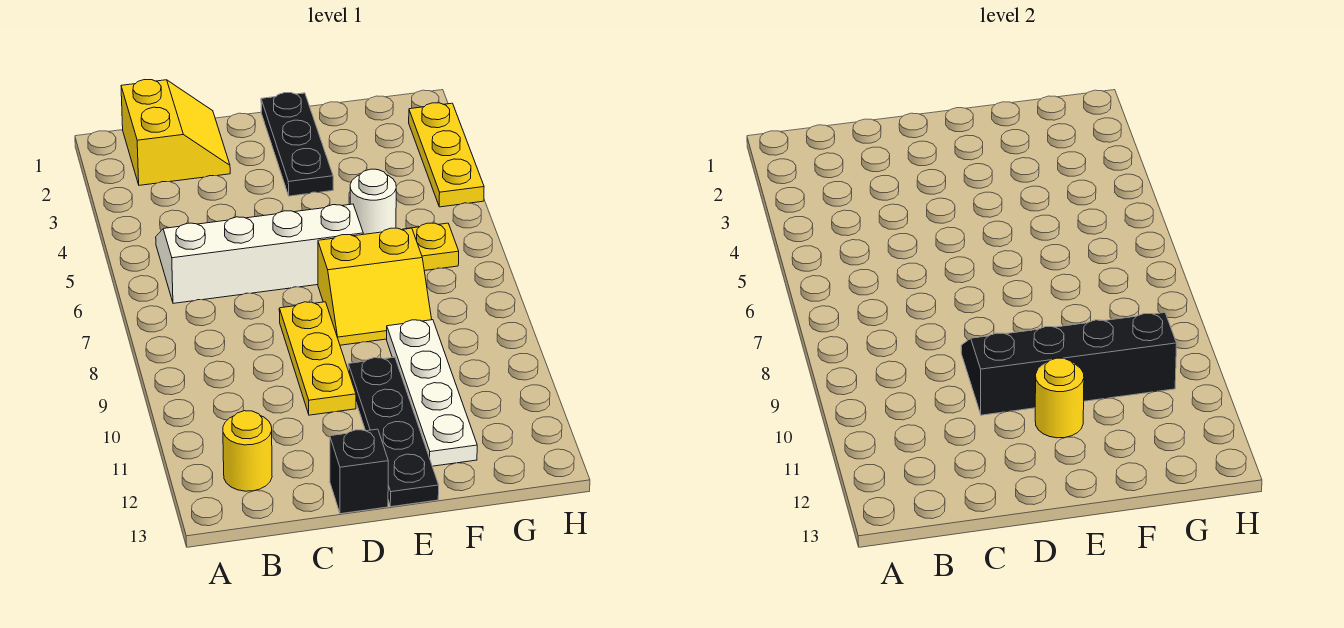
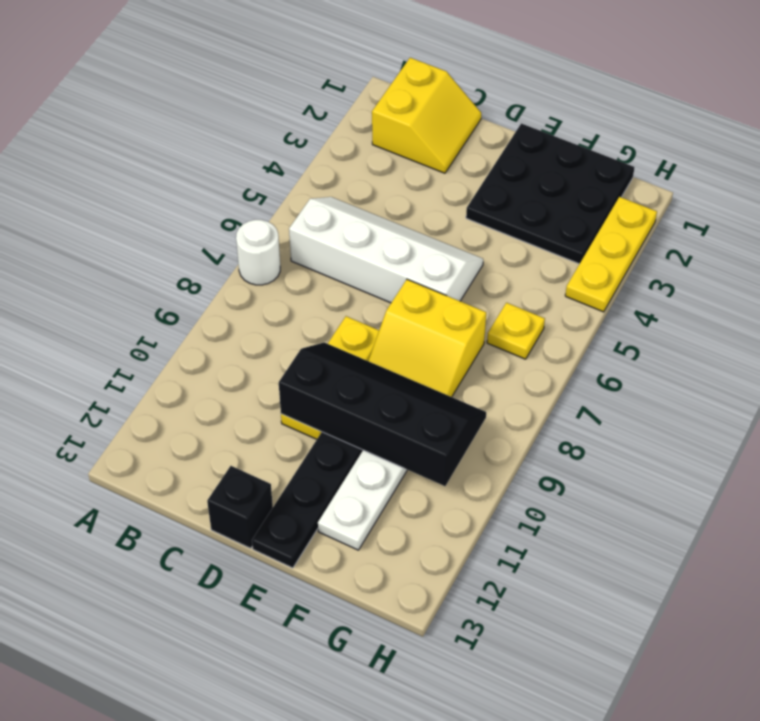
yellow round brick B12 level 1 -> none
black plate E1:E3 level 1 -> black plate E1:G3 level 1
yellow round brick E11 level 2 -> none
white round brick F5 level 1 -> white round brick A7 level 1

